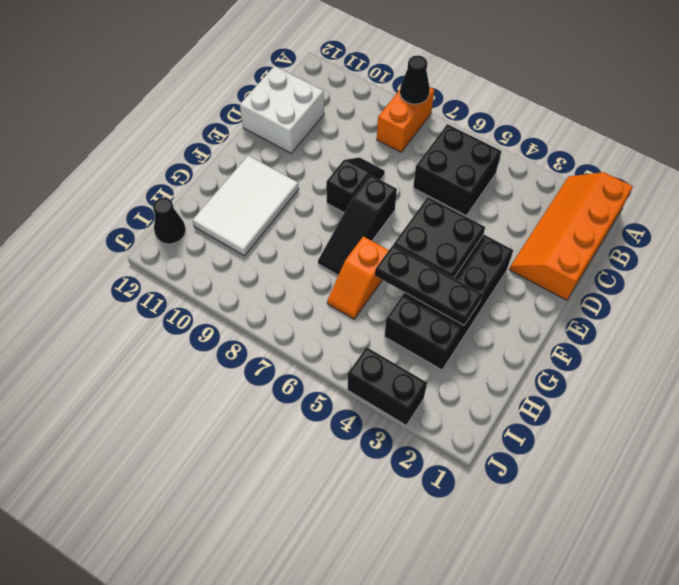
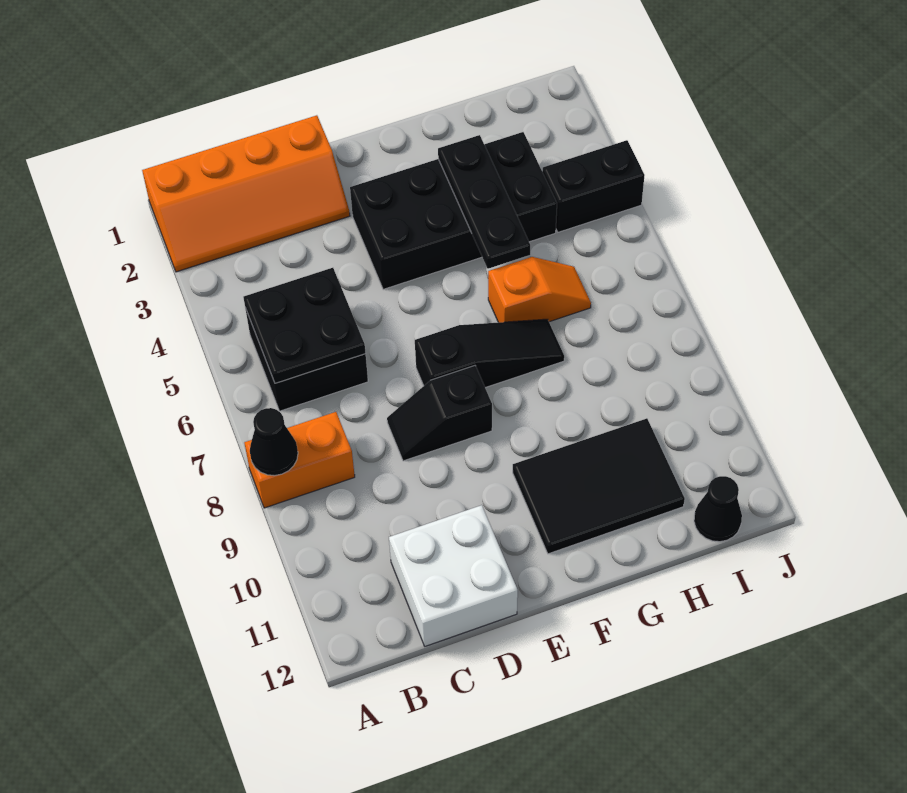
black plate E4:F5 level 2 -> black plate B5:C6 level 2
white tile F10:H11 level 1 -> black tile F10:H11 level 1
black brick J3:J4 level 1 -> black brick I4:J4 level 1

